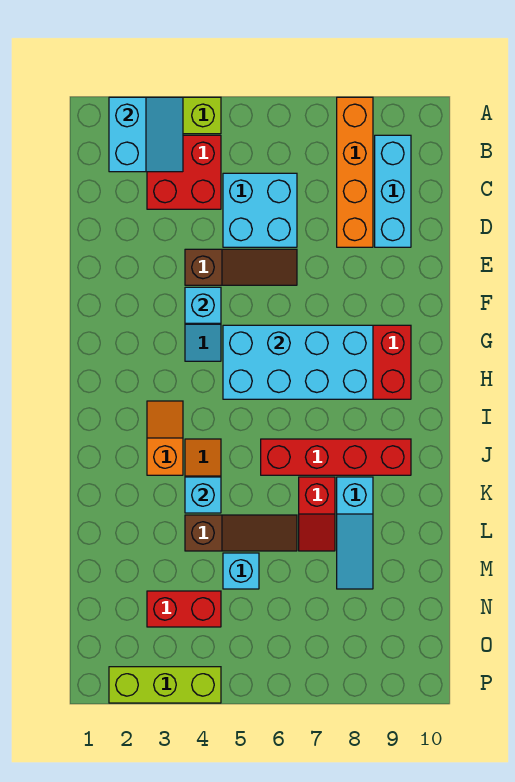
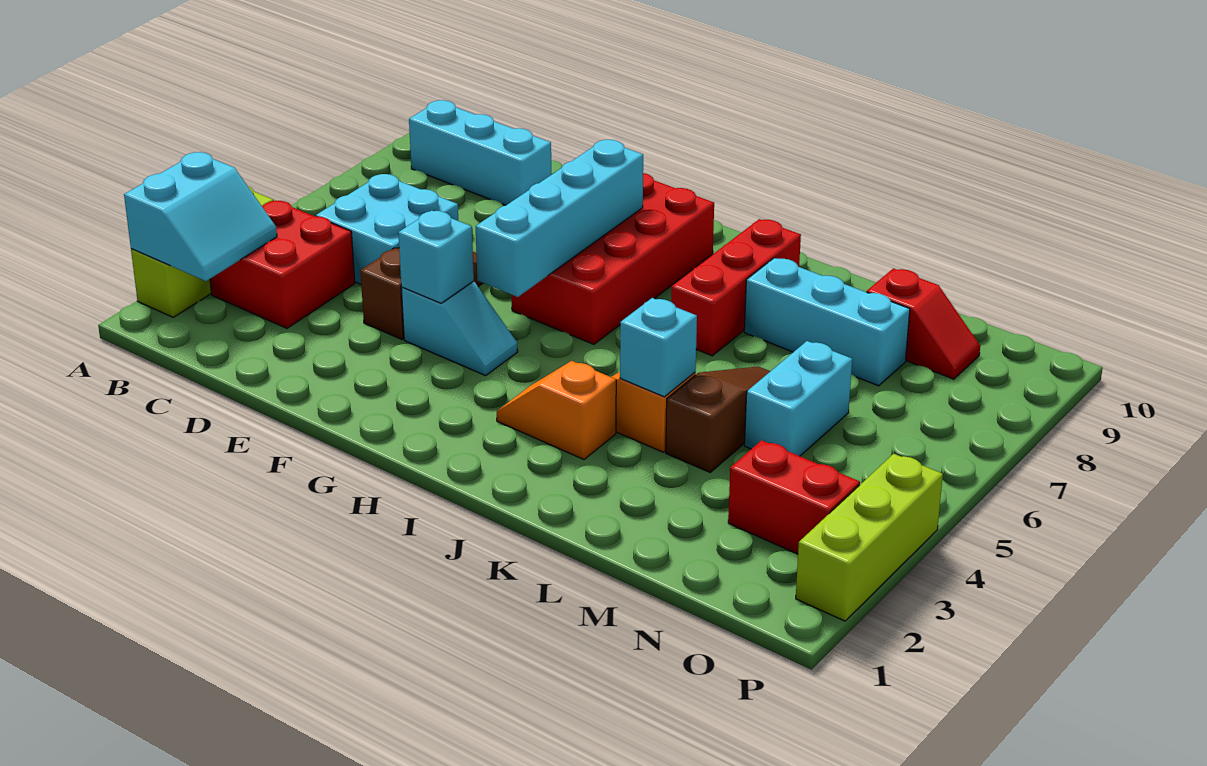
cyan slope A2:B3 level 2 top 2 -> cyan slope A2:B3 level 2 top A
orange brick A8:D8 level 1 -> none
cyan brick G5:H8 level 2 -> cyan brick G5:G8 level 2
red brick J6:J9 level 1 -> red brick J7:J9 level 1
red slope K7:L7 level 1 top K -> red slope M9:N9 level 1 top M
cyan slope K8:M8 level 1 top K -> cyan brick K8:M8 level 1
cyan brick M5 level 1 -> cyan brick M5:M6 level 1
red brick N3:N4 level 1 -> red brick N3:O3 level 1

